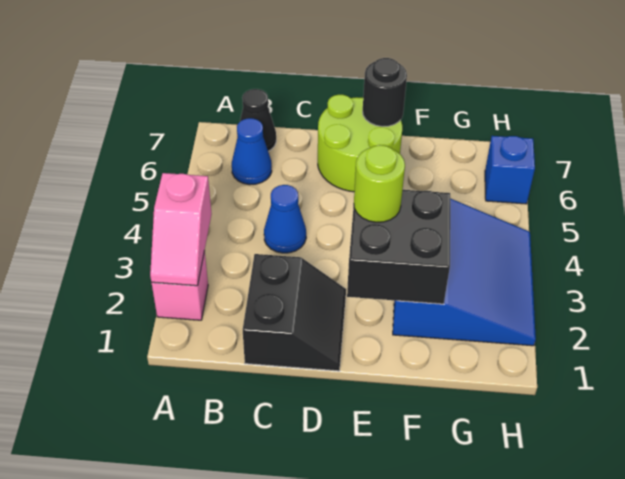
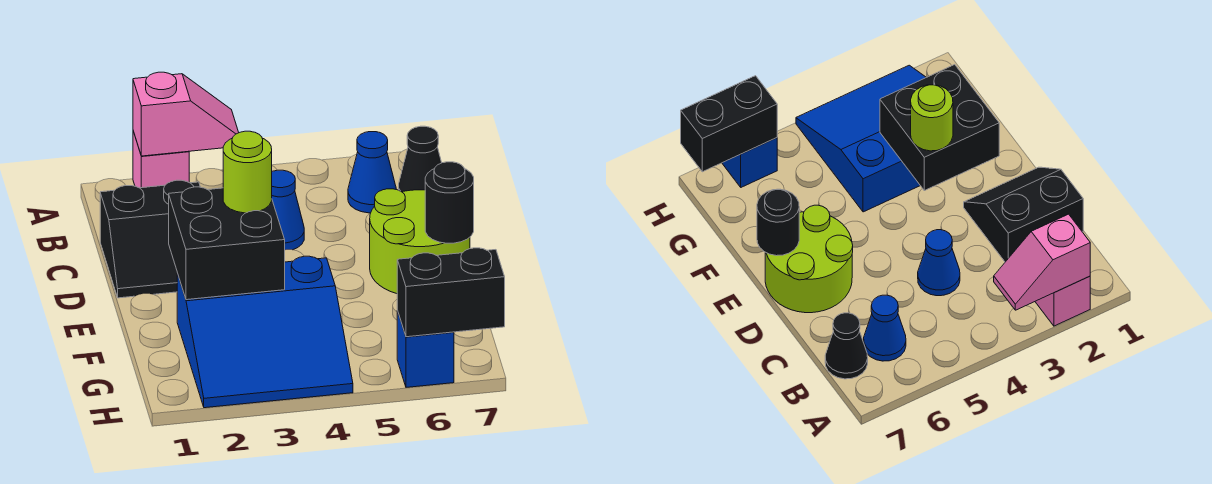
pink slope A2:A3 level 2 top 3 -> pink slope A2:A3 level 2 top 2
none -> black brick H6:H7 level 2

